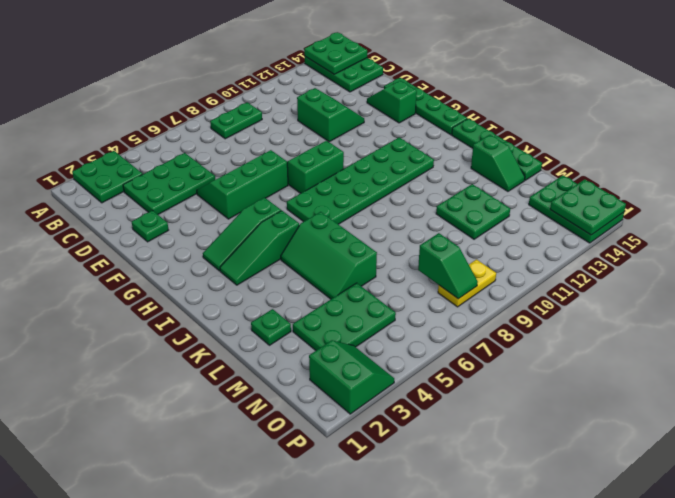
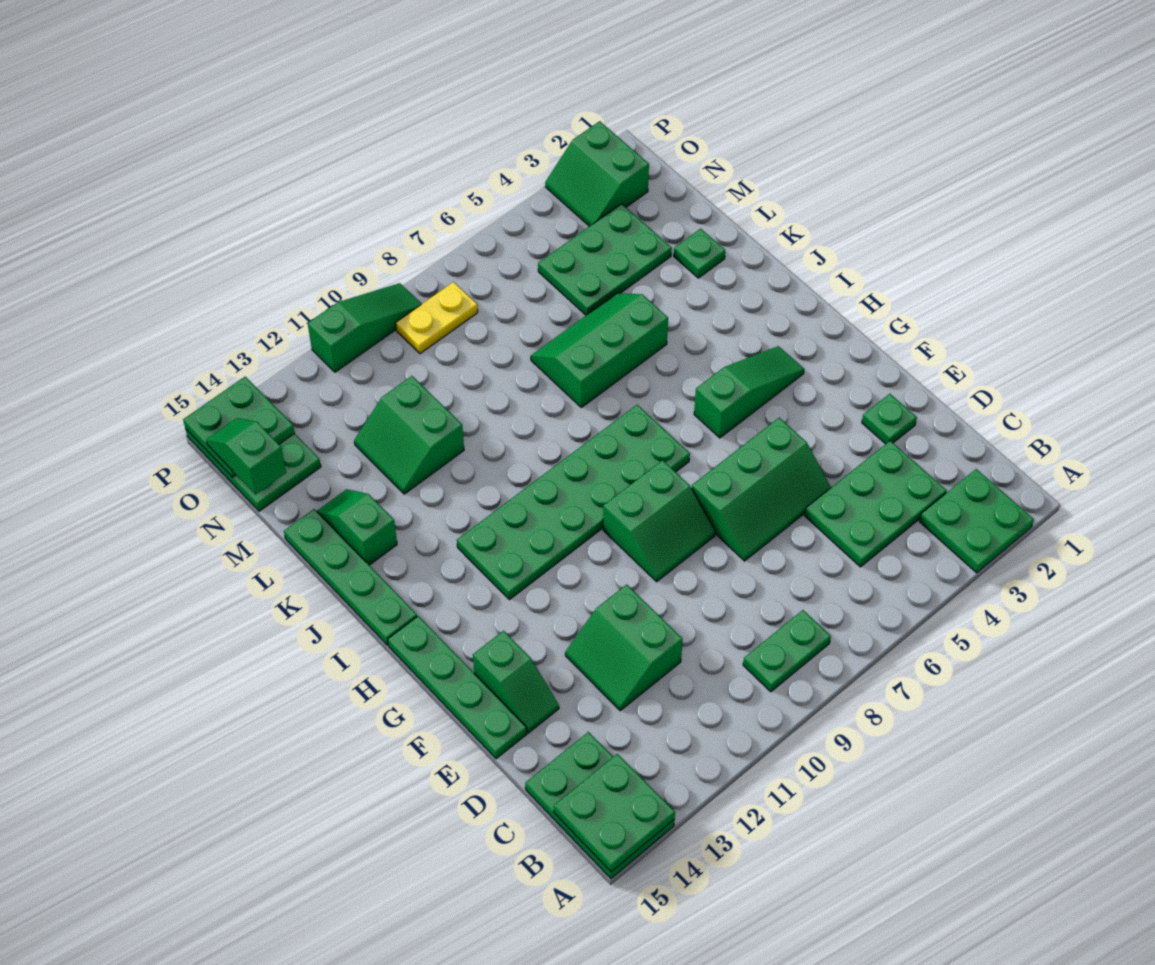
green slope I3:I5 level 1 top 5 -> green slope P9:P11 level 1 top 11
green slope J5:L6 level 1 top 6 -> green slope K5:L7 level 1 top K
green plate L11:M12 level 1 -> green slope L11:M12 level 1 top 11
green slope N8:O8 level 2 top N -> green slope N15:O15 level 3 top N

